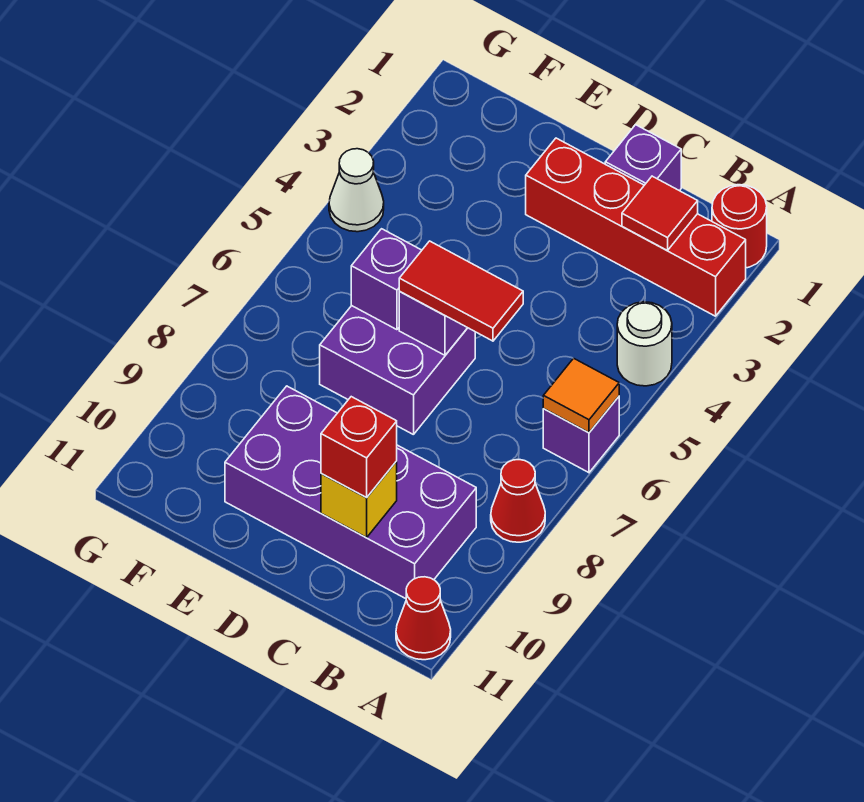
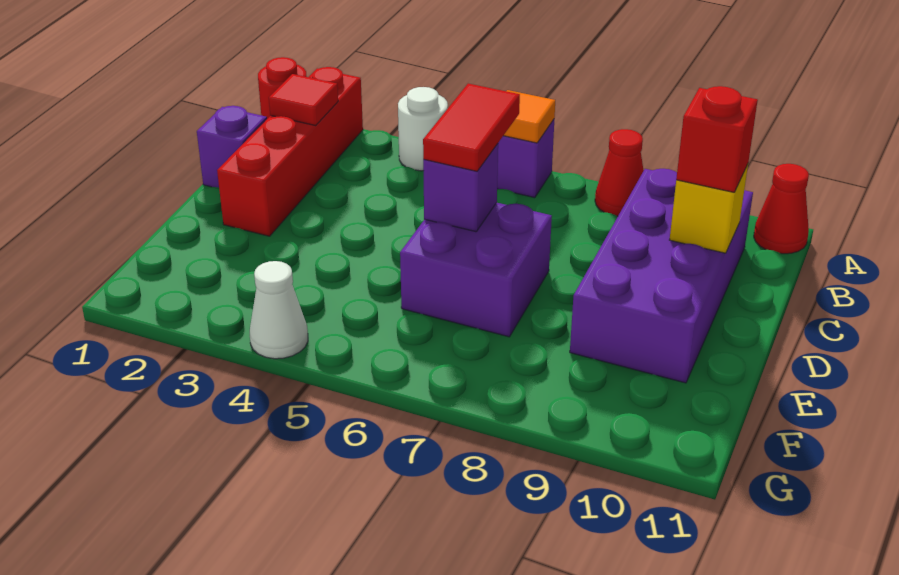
purple brick E6 level 2 -> none

